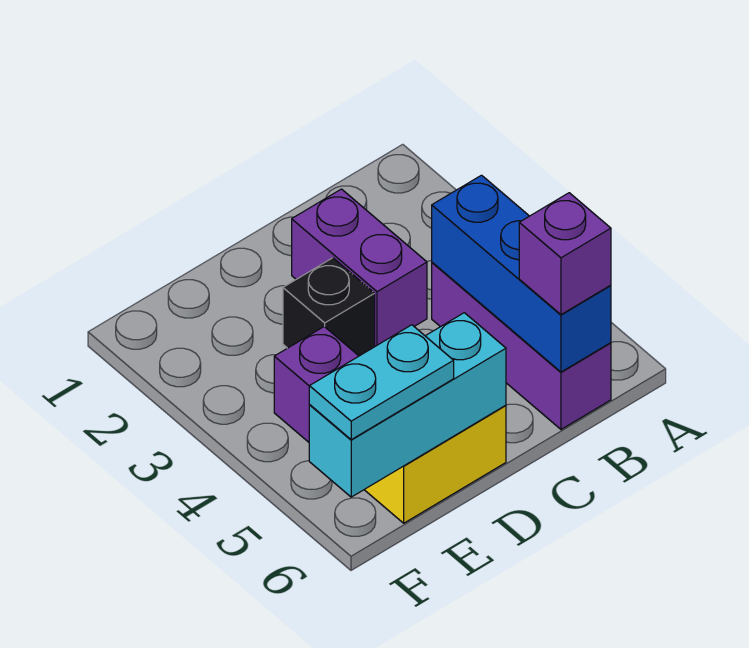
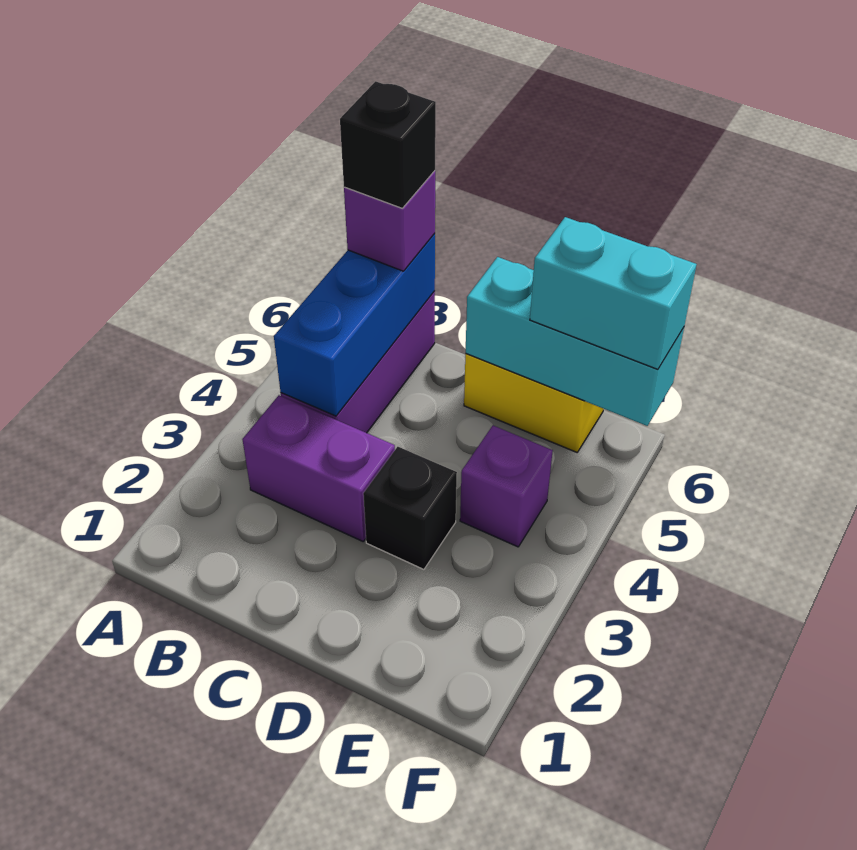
none -> black brick B6 level 4
purple brick C2:C3 level 1 -> purple brick B3:C3 level 1
cyan plate E6:F6 level 3 -> cyan brick E6:F6 level 3

